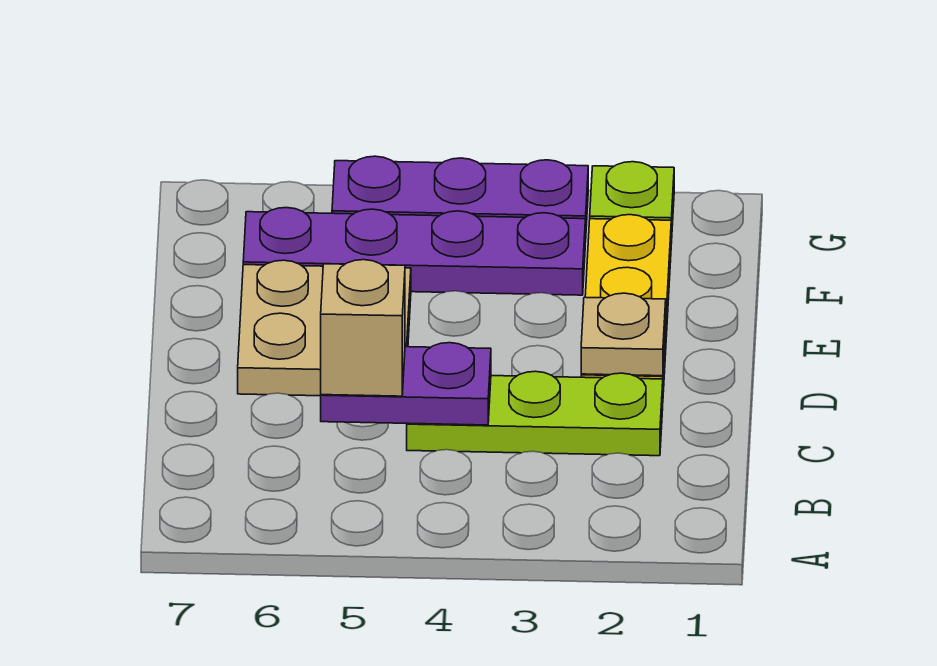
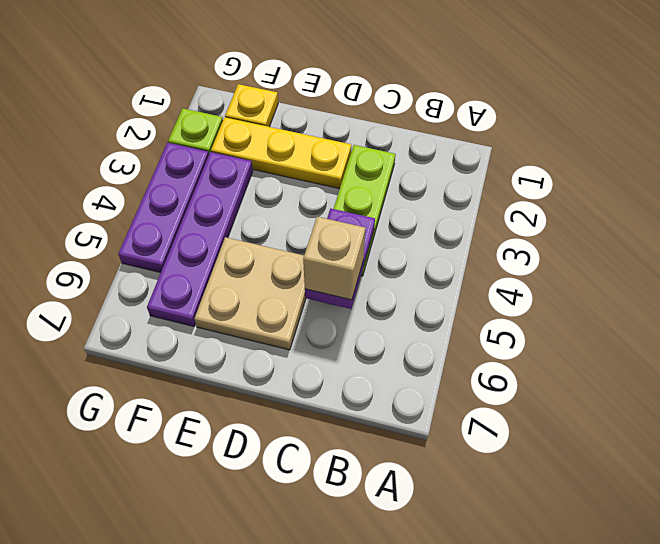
tan plate D2 level 2 -> none
none -> yellow plate F1 level 1

